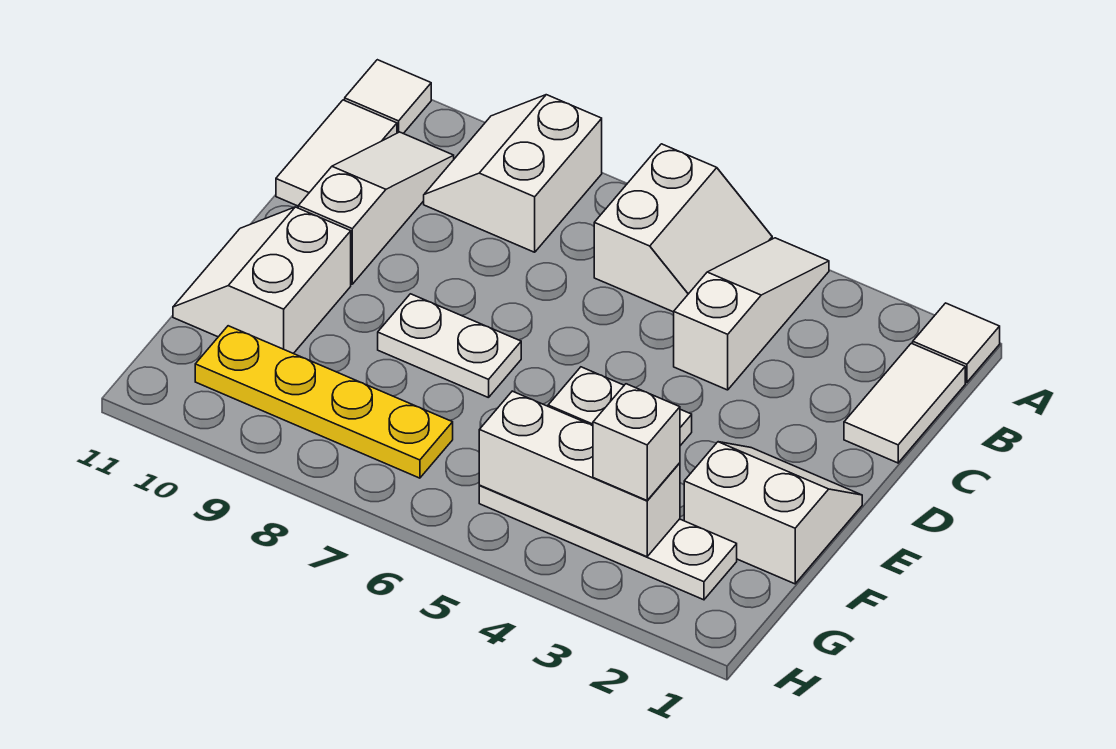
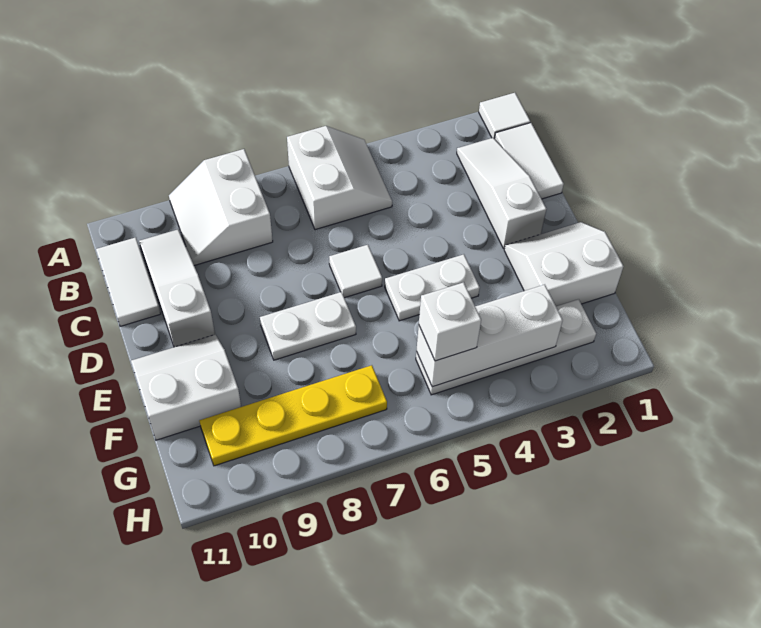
white slope A4:C4 level 1 top C -> white slope B2:D2 level 1 top D
white tile A11 level 1 -> white tile D6 level 1
white slope E10:F11 level 1 top 10 -> white slope E10:F11 level 1 top F
white brick G3 level 3 -> white brick G5 level 3

